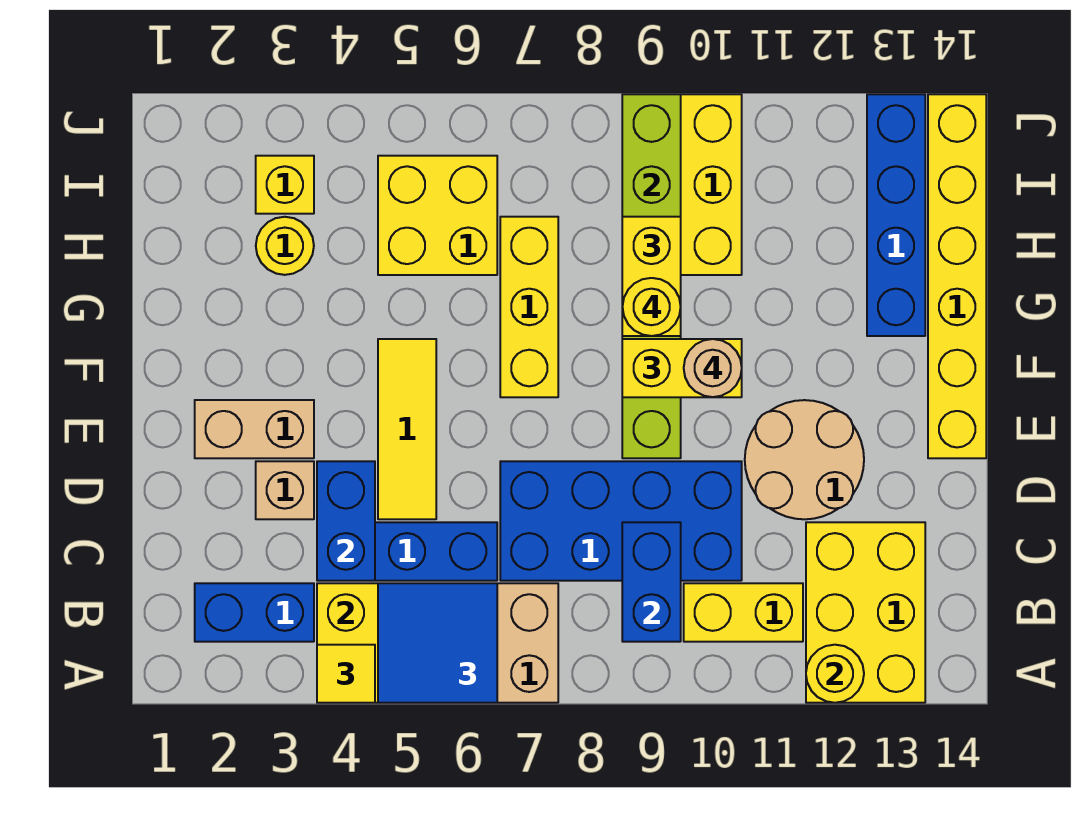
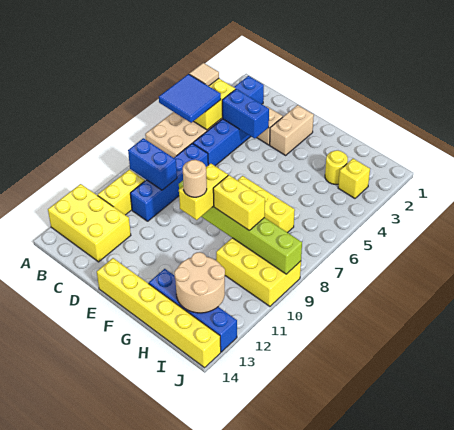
yellow tile A4 level 3 -> tan tile A4 level 3
yellow round brick A12 level 2 -> none
blue brick C7:D10 level 1 -> blue brick C7:C10 level 1
yellow tile D5:F5 level 1 -> none
tan round brick D11:E12 level 1 -> tan round brick H12:I13 level 2
yellow round brick G9 level 4 -> none
yellow brick H5:I6 level 1 -> none

